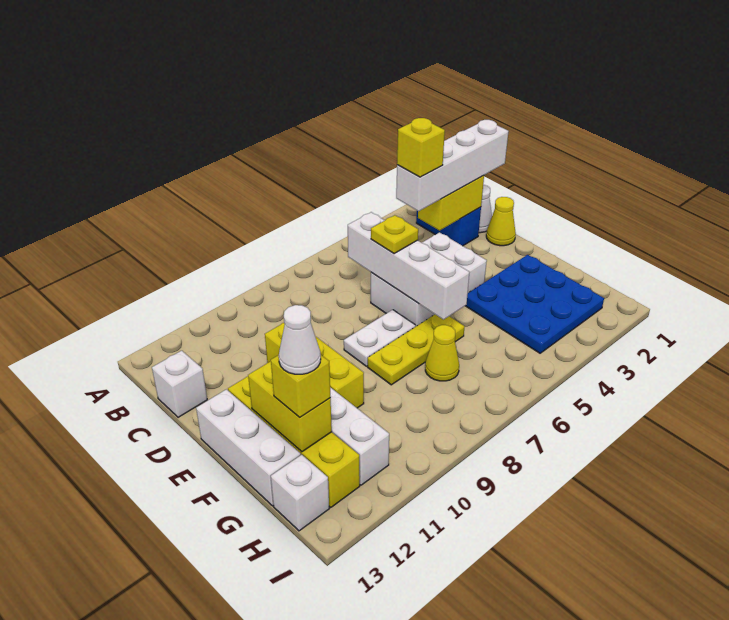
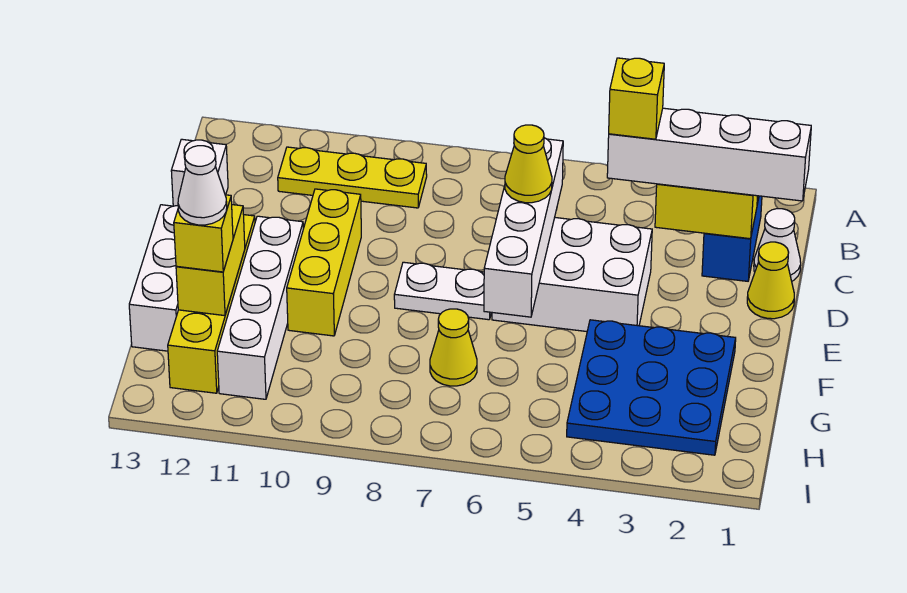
yellow plate D6 level 3 -> yellow cone D6 level 3
yellow plate F6:F8 level 1 -> yellow plate B9:B11 level 1
white brick H13 level 1 -> none

